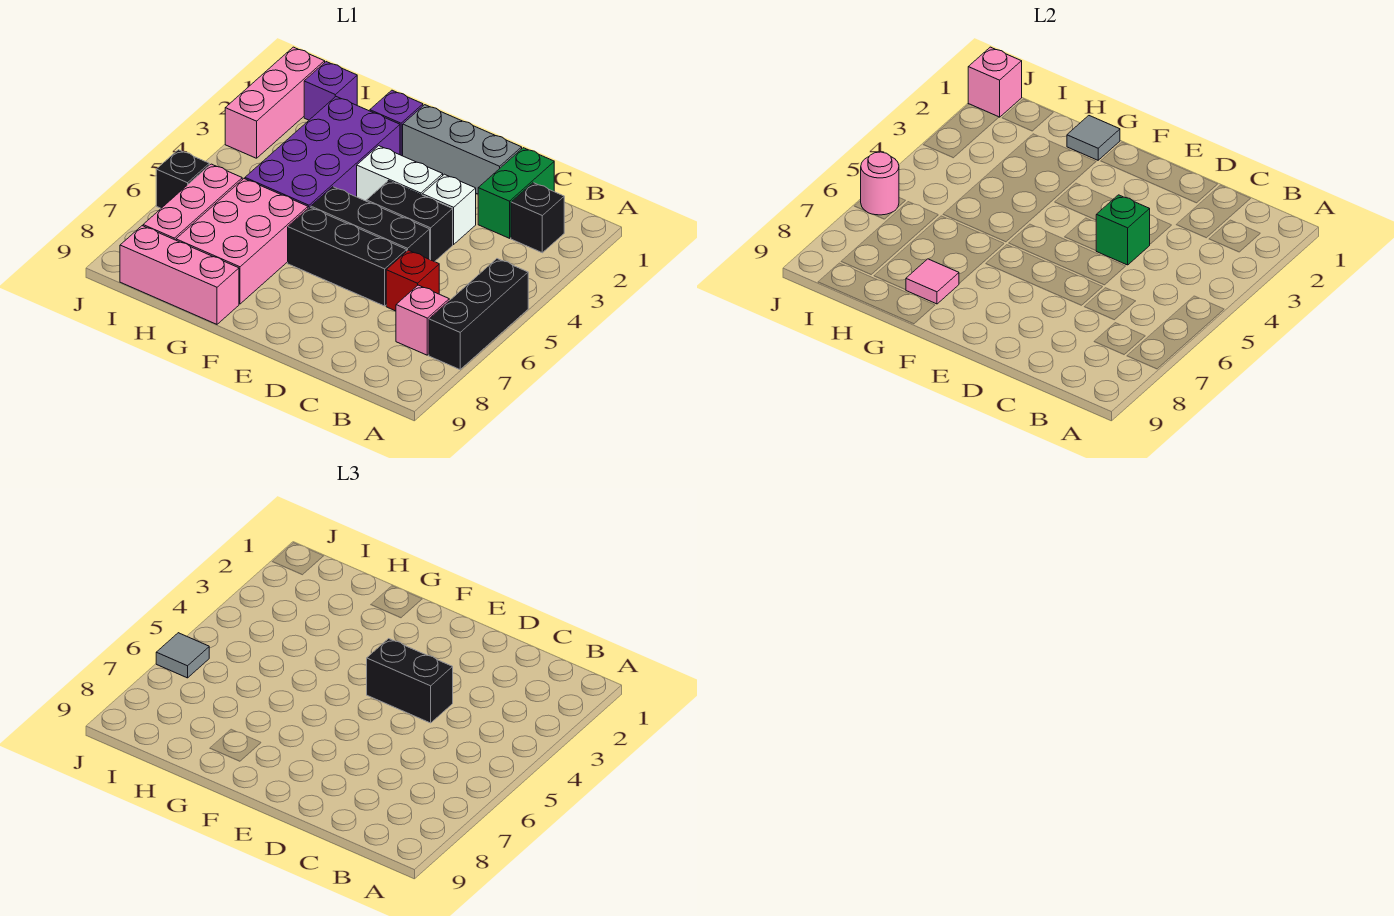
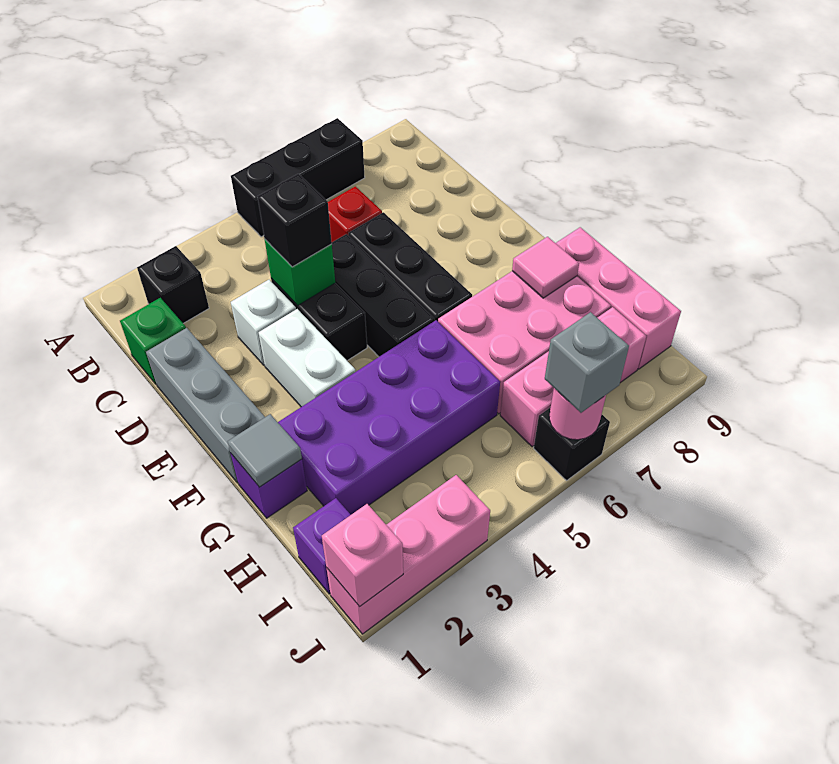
pink brick B7 level 1 -> none
green brick C1:C2 level 1 -> green brick C1 level 1
black brick D4:E4 level 3 -> black brick D4 level 3
grey tile J6 level 3 -> grey brick J6 level 3

